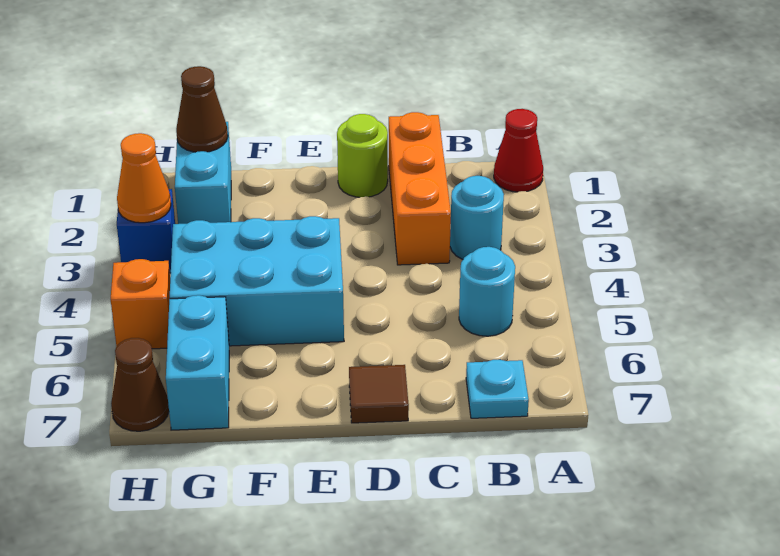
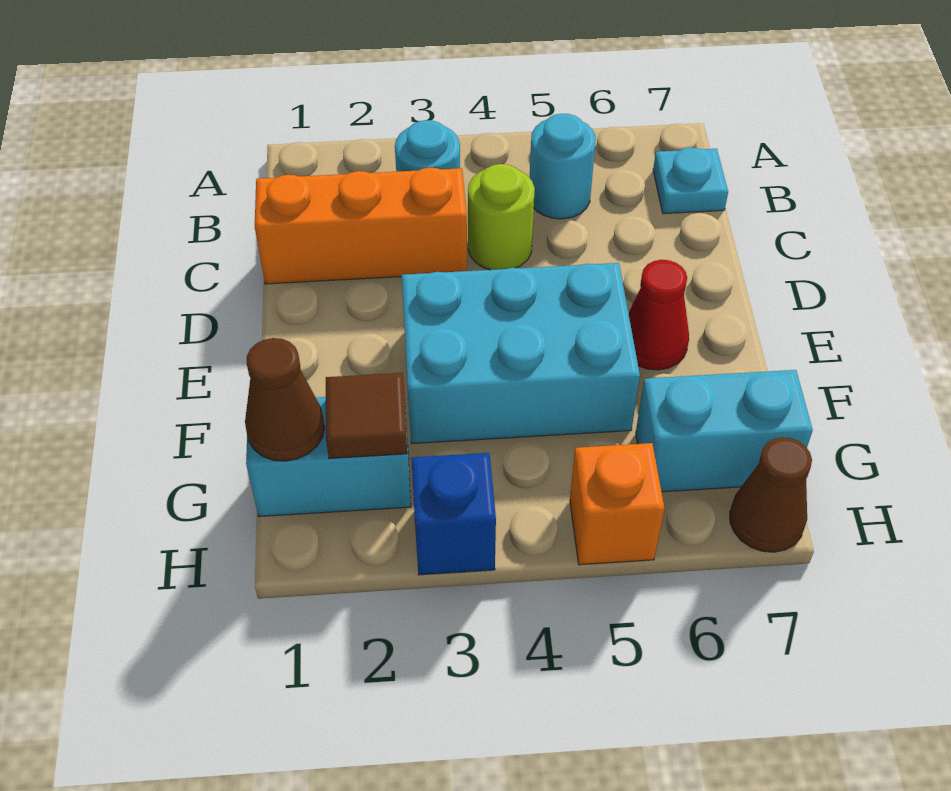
red cone A1 level 1 -> red cone E6 level 1
lime round brick D1 level 1 -> lime round brick C4 level 1
brown tile D7 level 1 -> brown tile G2 level 2
cyan brick E4:G5 level 1 -> cyan brick E3:F5 level 1
orange cone H3 level 2 -> none

